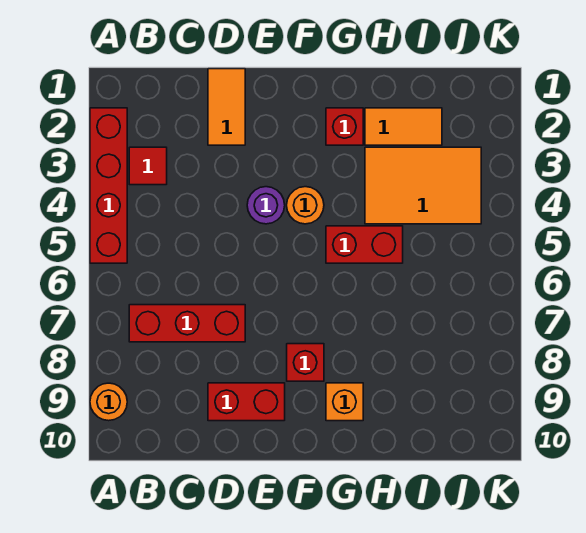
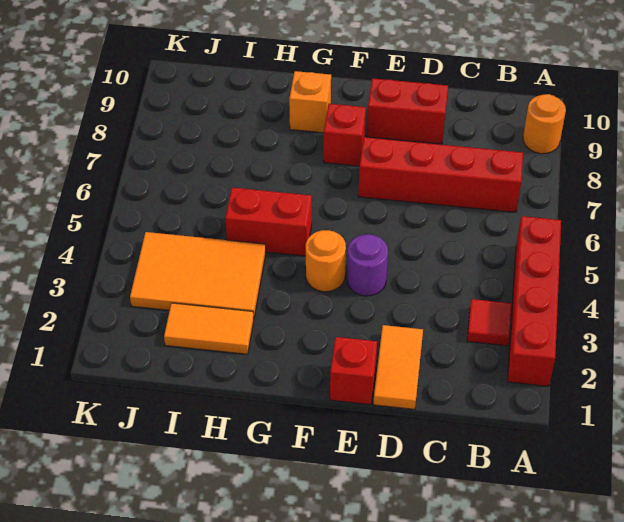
red brick B7:D7 level 1 -> red brick B7:E7 level 1
red brick G2 level 1 -> red brick E1 level 1

